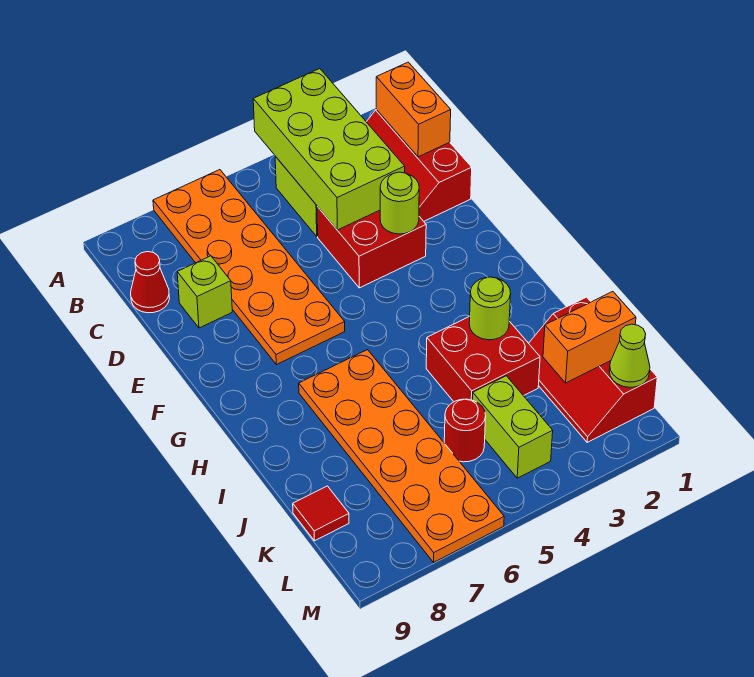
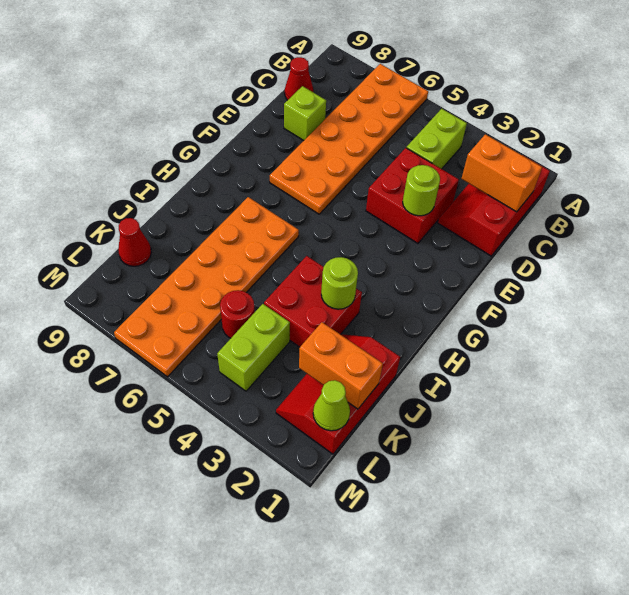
lime brick A3:D4 level 2 -> none
orange brick B1:C1 level 2 -> orange brick C1:C2 level 2
red tile K9 level 1 -> red cone K9 level 1

